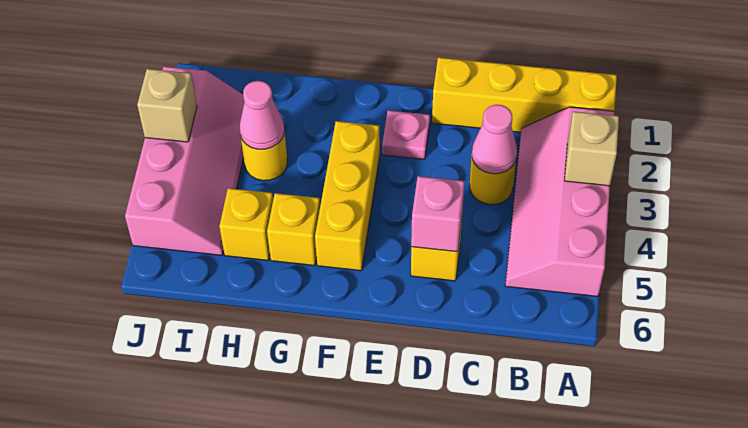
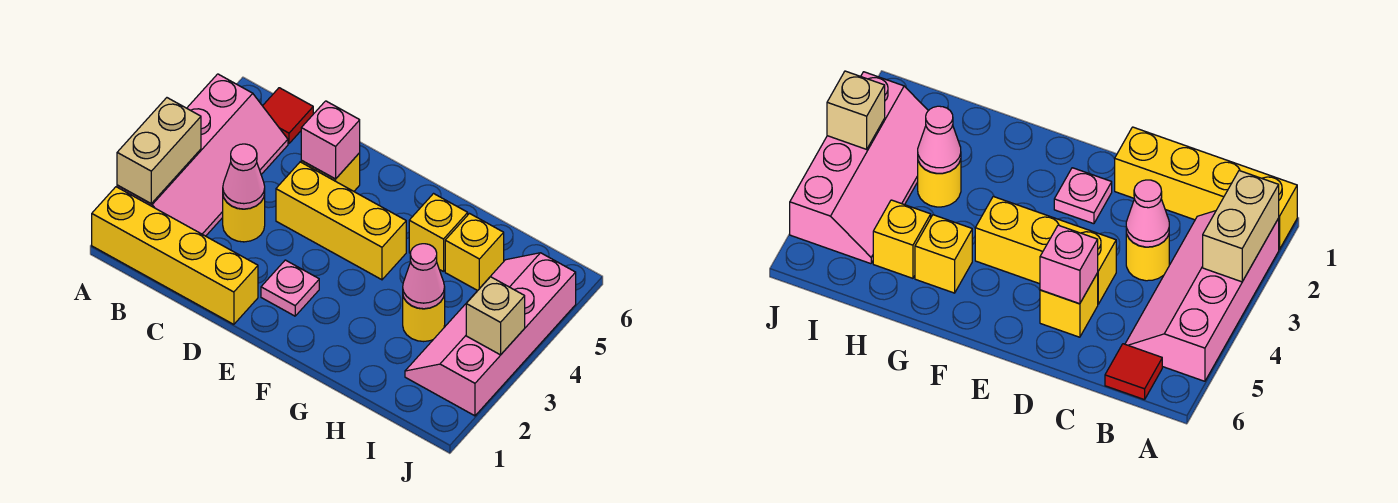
tan brick A3 level 2 -> tan brick A2:A3 level 2
none -> red tile B6 level 1
yellow brick F3:F5 level 1 -> yellow brick D4:F4 level 1

